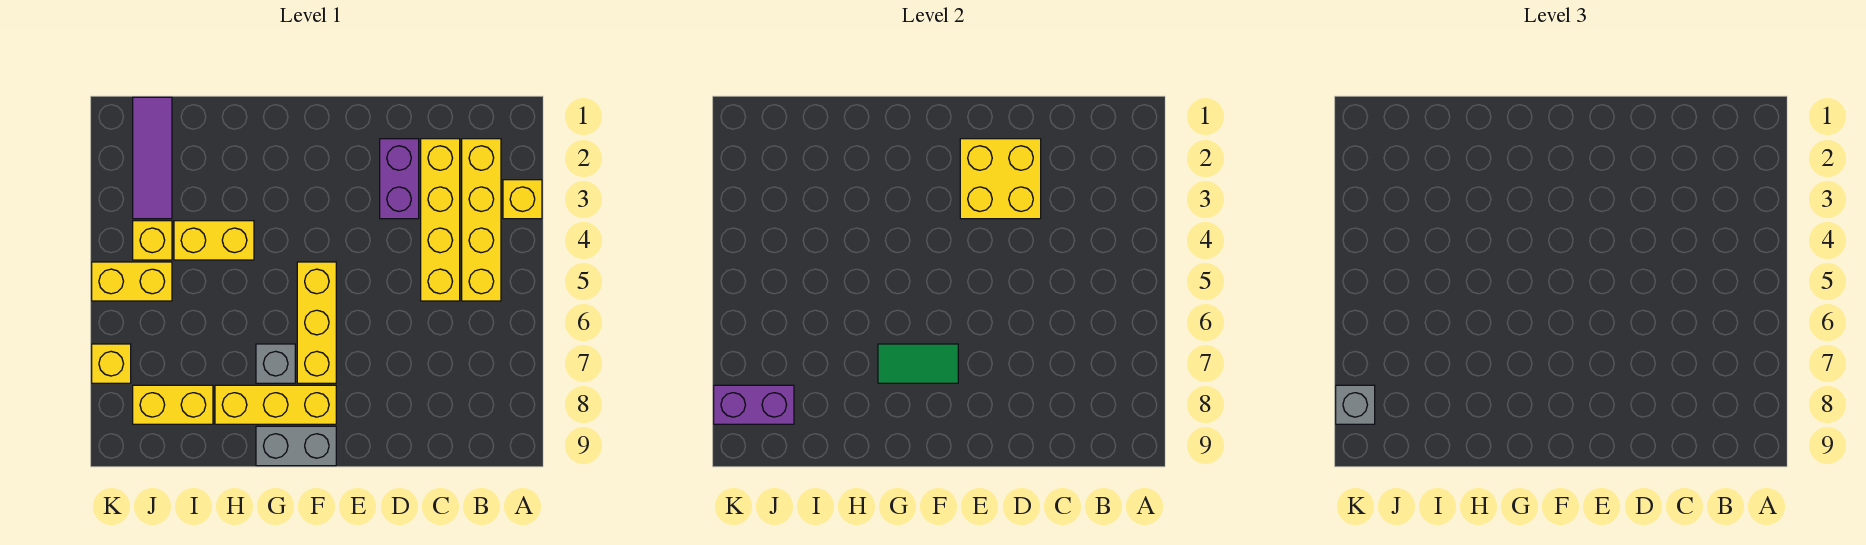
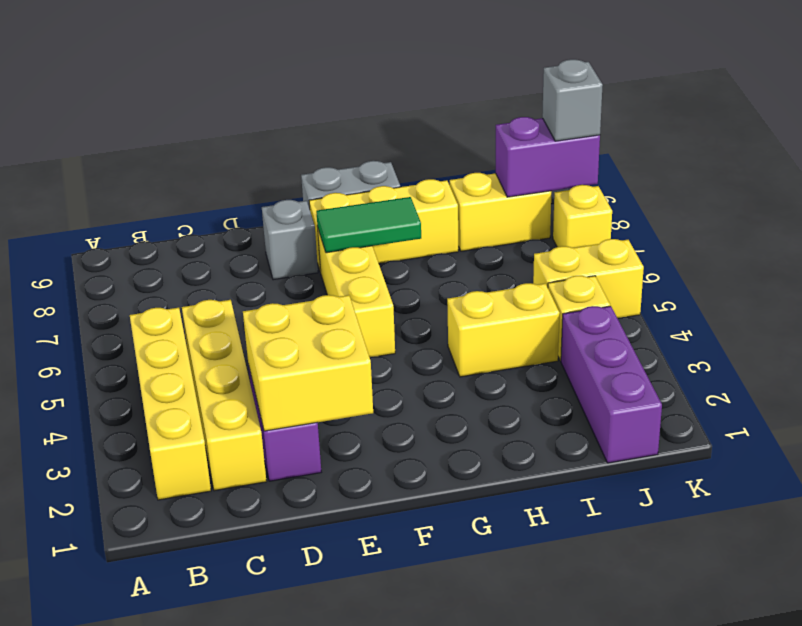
yellow brick A3 level 1 -> none
grey brick G7 level 1 -> grey brick E8 level 1
purple tile J1:J3 level 1 -> purple brick J1:J3 level 1

